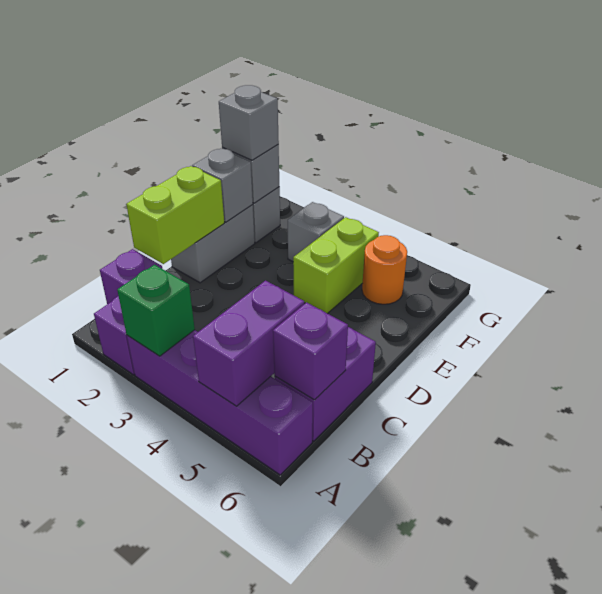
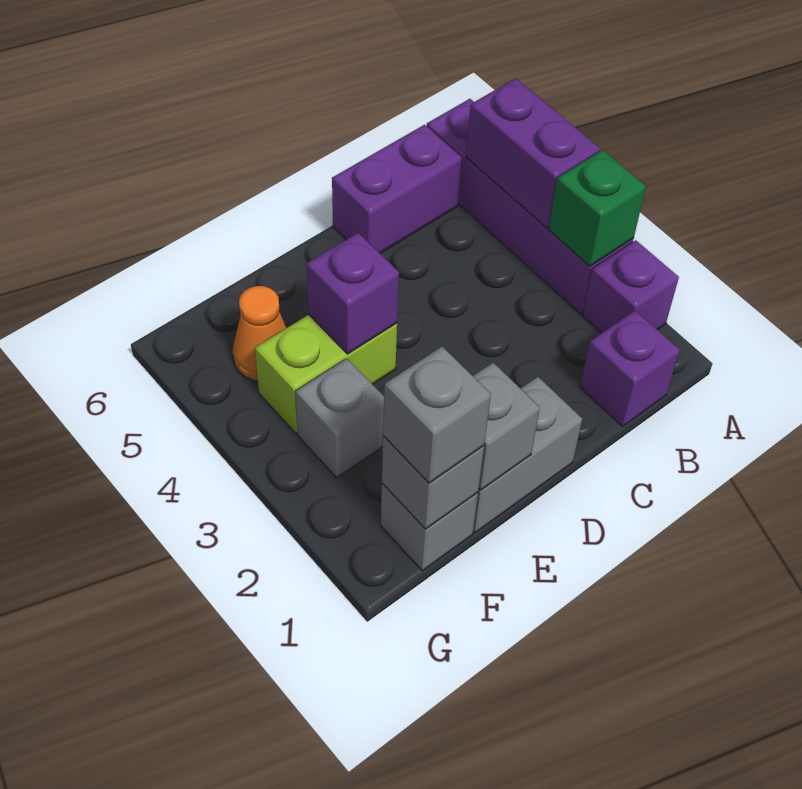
purple brick A5:B5 level 2 -> purple brick A4:A5 level 2
purple brick B6 level 2 -> purple brick E4 level 2
lime brick C1:D1 level 2 -> none
orange round brick F5 level 1 -> orange cone F5 level 1

